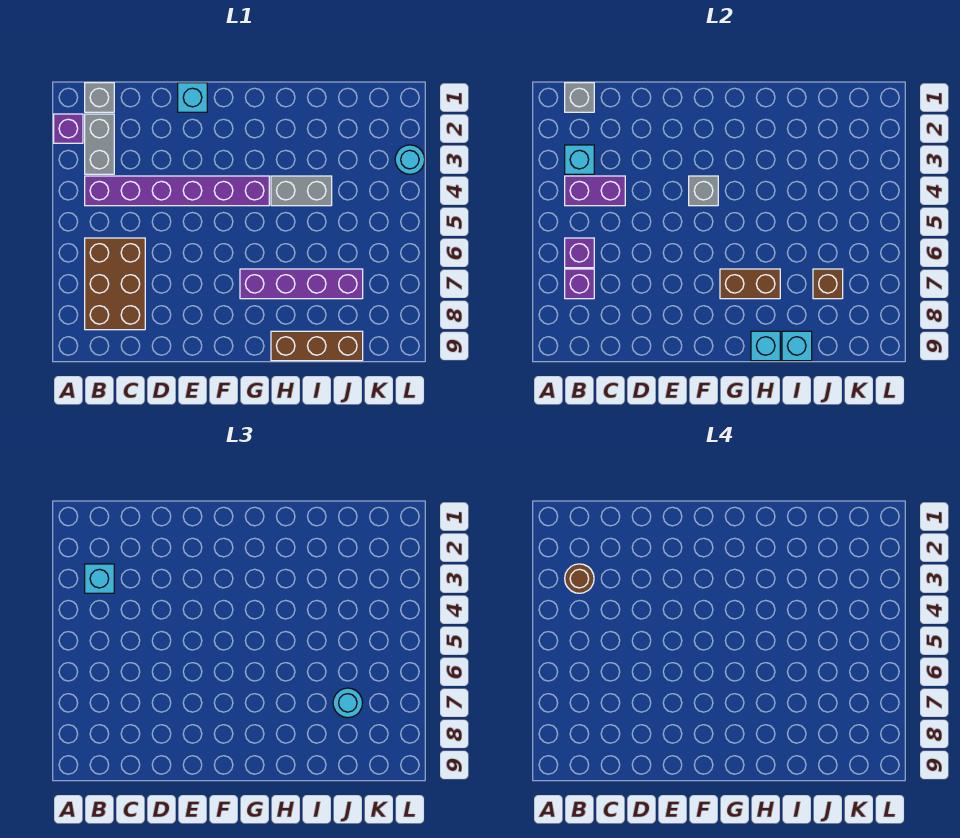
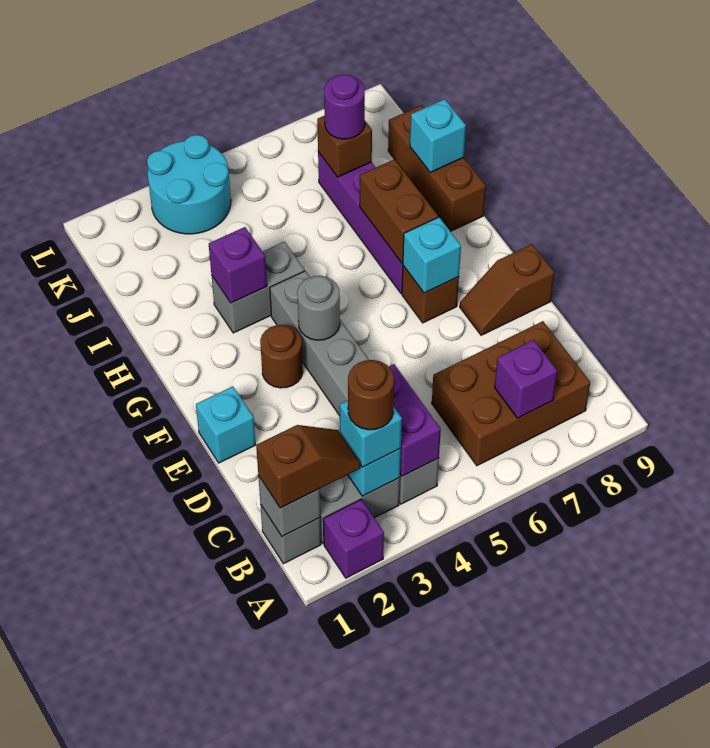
none -> brown slope B1:B2 level 3 top 1
purple brick B4:G4 level 1 -> grey brick B4:G4 level 1
purple brick B6 level 2 -> purple brick H3 level 2
none -> brown slope E8:E9 level 1 top 9
none -> brown round brick F3 level 1
grey brick F4 level 2 -> grey round brick F4 level 2
none -> brown brick F7 level 1
grey brick H4:I4 level 1 -> grey brick H3:H4 level 1
cyan brick H9 level 2 -> cyan brick F7 level 2
cyan round brick J7 level 3 -> purple round brick J7 level 3
cyan round brick L3 level 1 -> cyan round brick K3:L4 level 1

